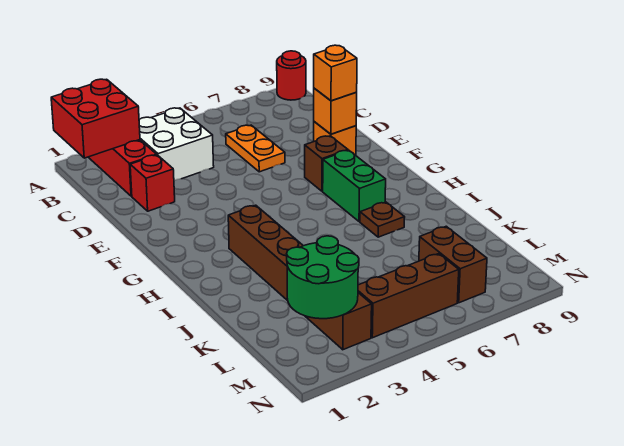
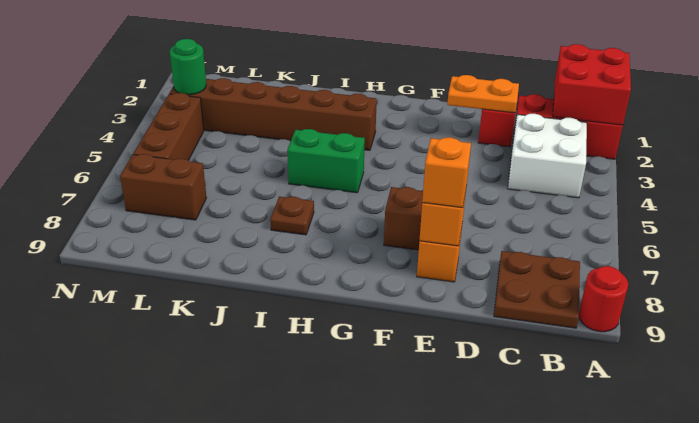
none -> brown plate B8:C9 level 1
orange plate C6:D6 level 1 -> orange plate D2:E2 level 2
green brick G7:H7 level 1 -> green brick H5:I5 level 1
green round brick L2:M3 level 2 -> green round brick M3 level 2

